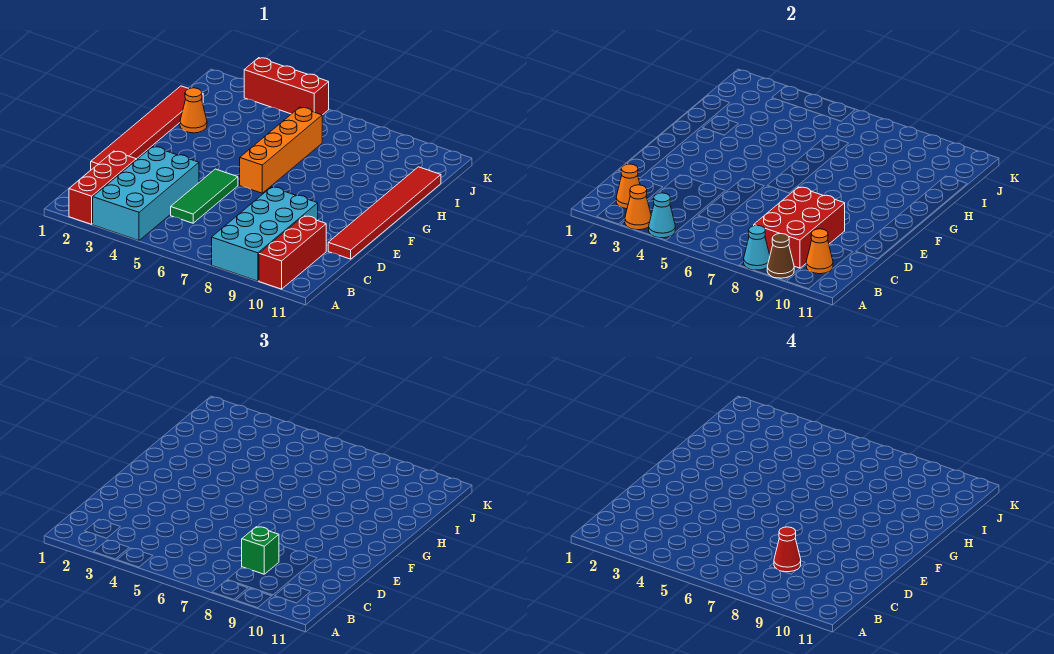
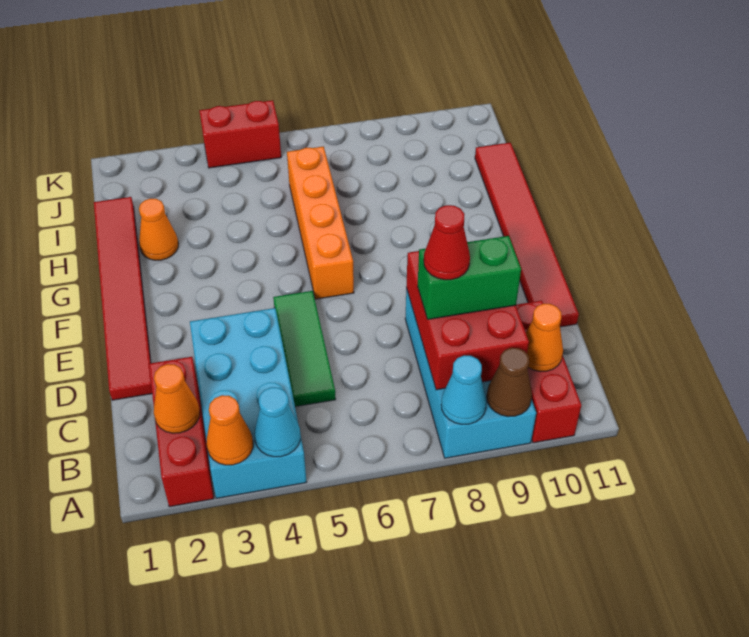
green brick C8 level 3 -> green brick C8:C9 level 3
red brick K3:K5 level 1 -> red brick K4:K5 level 1

